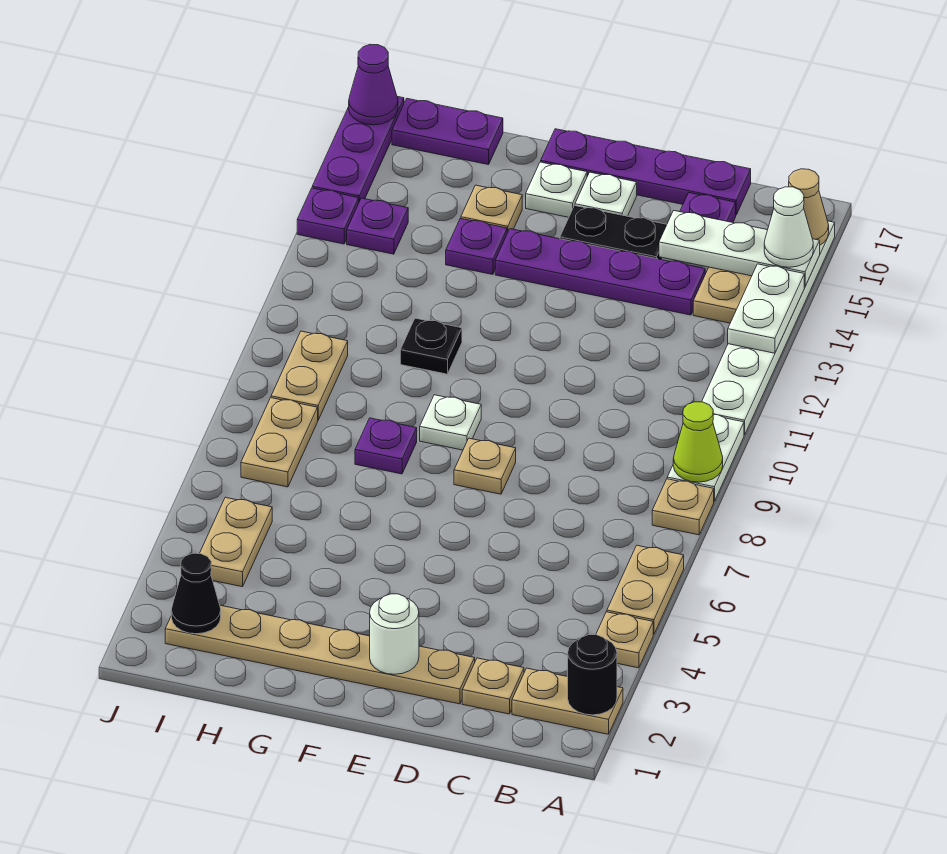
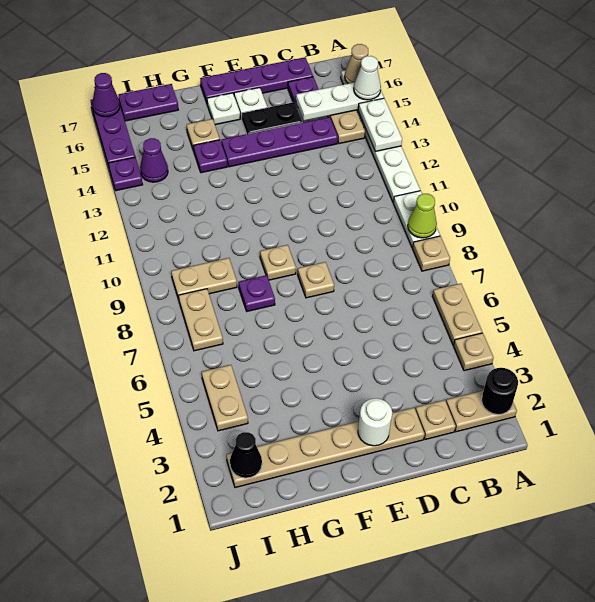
white plate F9 level 1 -> tan plate F9 level 1
black plate G11 level 1 -> none
tan plate I9:I10 level 1 -> tan plate H9:I9 level 1
purple plate I14 level 1 -> purple cone I14 level 1

